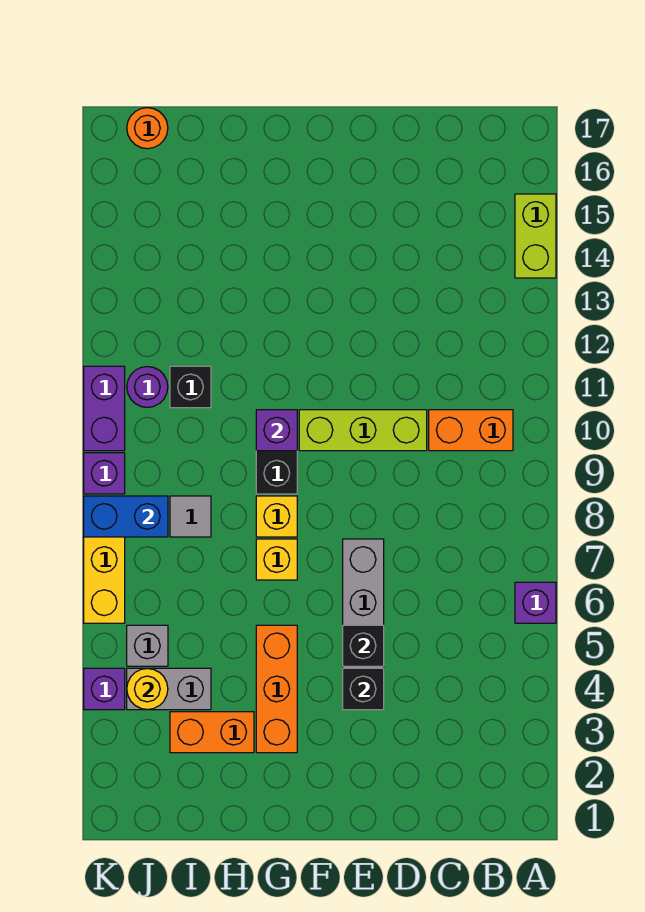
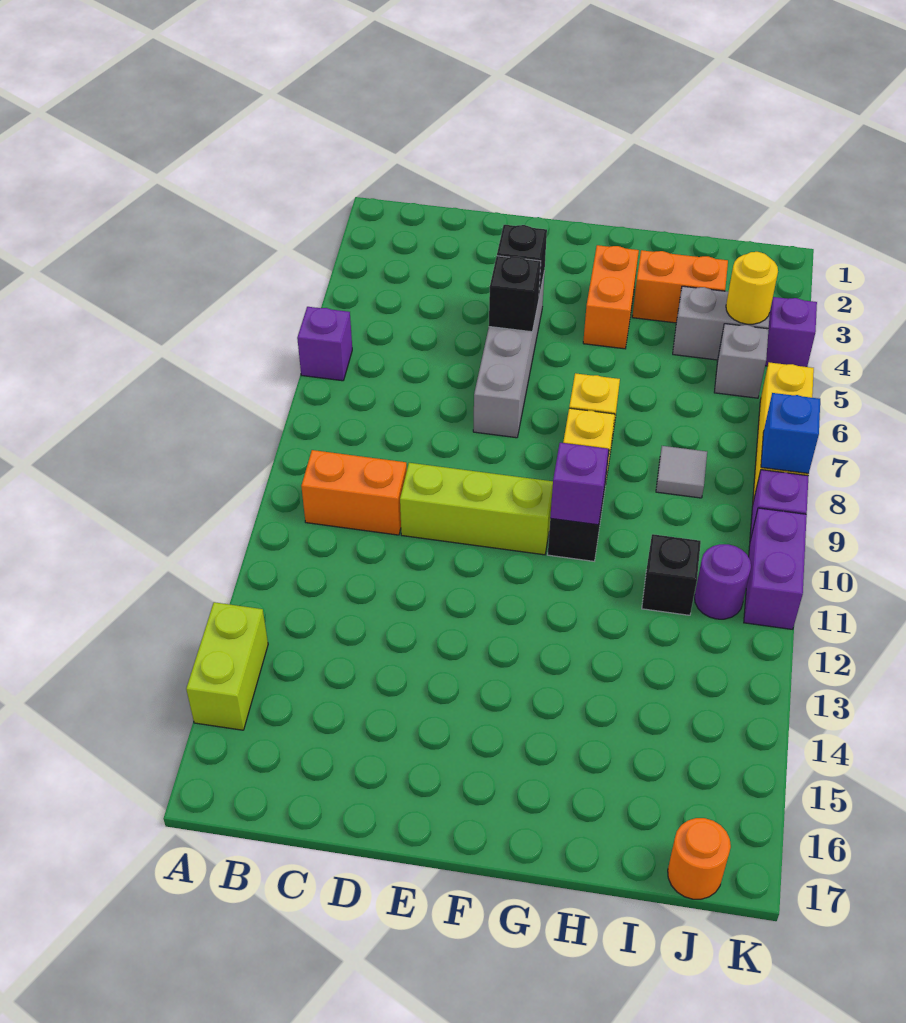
orange brick G3:G5 level 1 -> orange brick G3:G4 level 1
blue brick J8:K8 level 2 -> blue brick K8 level 2

